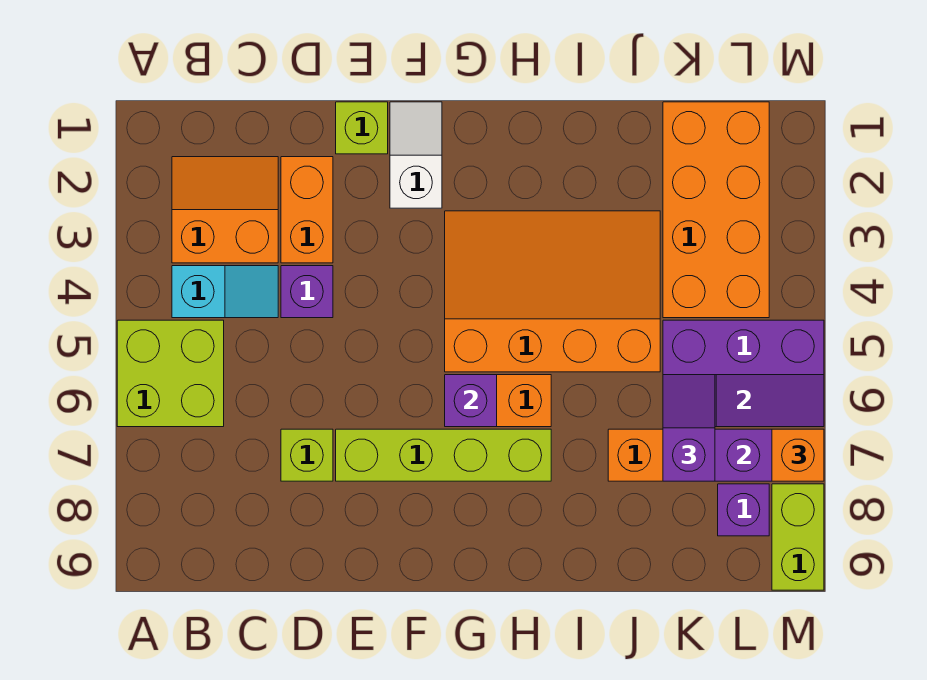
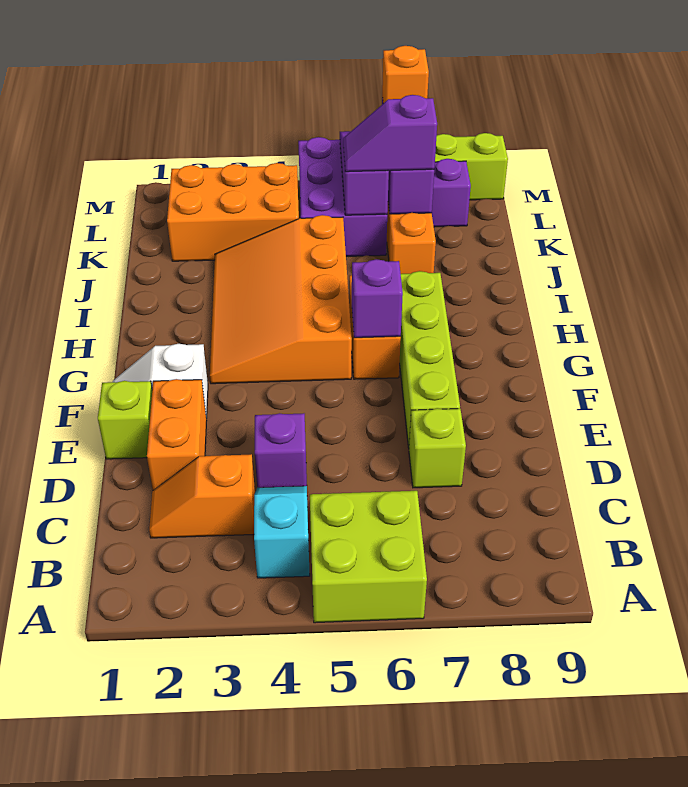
orange slope B2:C3 level 1 top 3 -> orange slope C2:C3 level 1 top 3
orange brick D2:D3 level 1 -> orange brick D2:E2 level 1
orange brick K1:L4 level 1 -> orange brick K2:L4 level 1

